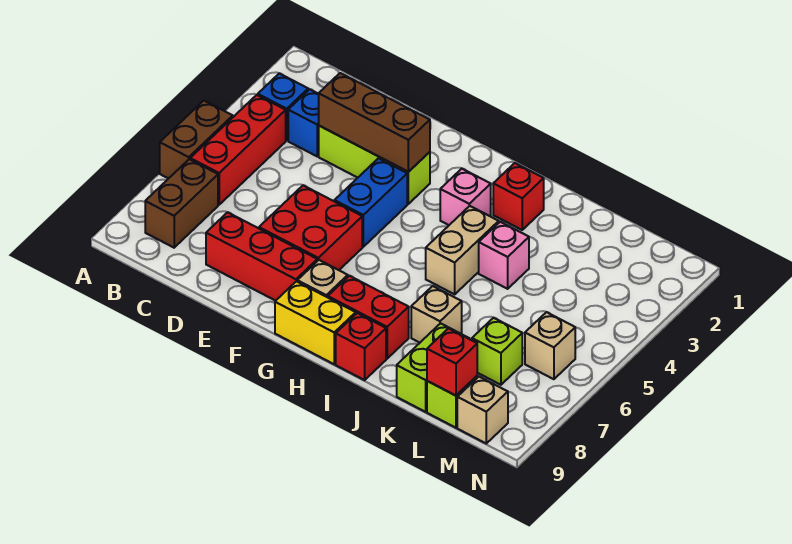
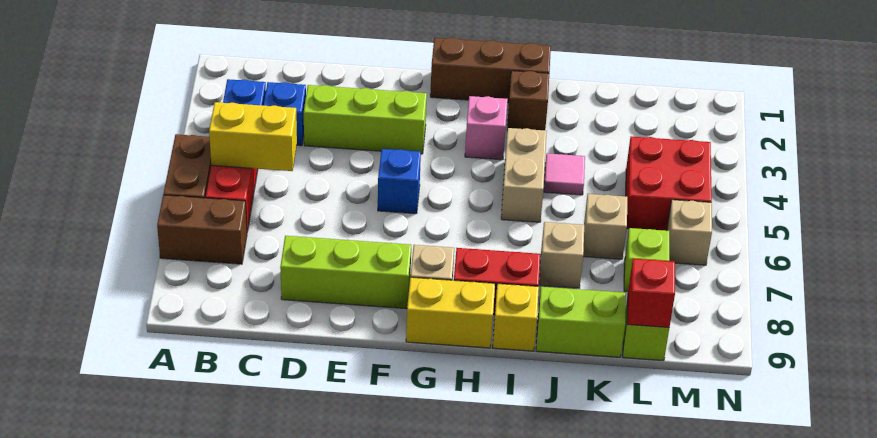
none -> yellow brick B5:C5 level 2
brown brick B7:B8 level 1 -> brown brick A7:B7 level 1
brown brick D3:F3 level 2 -> brown brick G1:I1 level 1
red brick D8:F8 level 1 -> lime brick D8:F8 level 1
red brick E6:F7 level 1 -> red brick L4:M5 level 1
blue brick F4:F5 level 1 -> blue brick F5 level 1
red brick I2 level 1 -> brown brick I2 level 1
red brick I9 level 1 -> yellow brick I9 level 1
pink brick J4 level 1 -> pink tile J4 level 1
lime brick K8:K9 level 1 -> lime brick J9:K9 level 1
tan brick M9 level 1 -> tan brick K6 level 1

